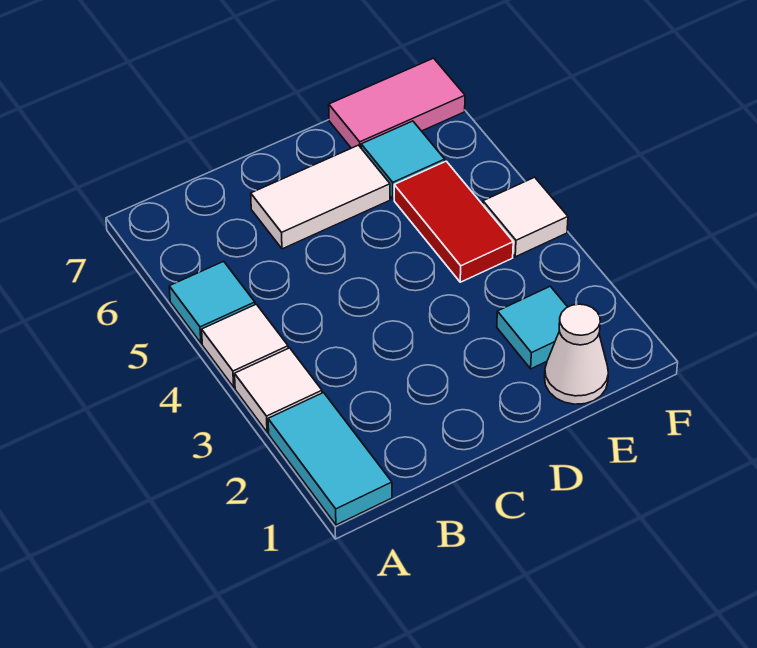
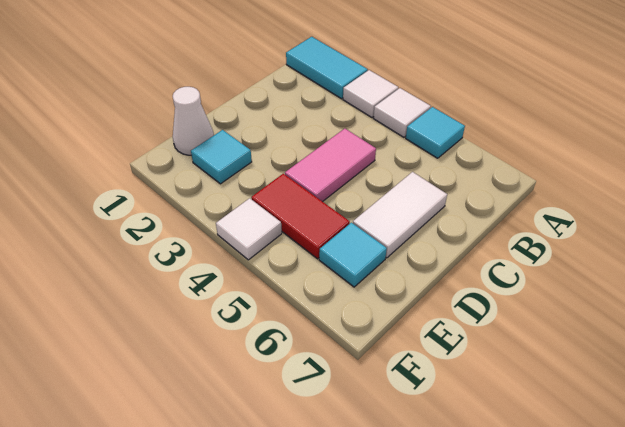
pink tile E7:F7 level 1 -> pink tile C4:D4 level 1

